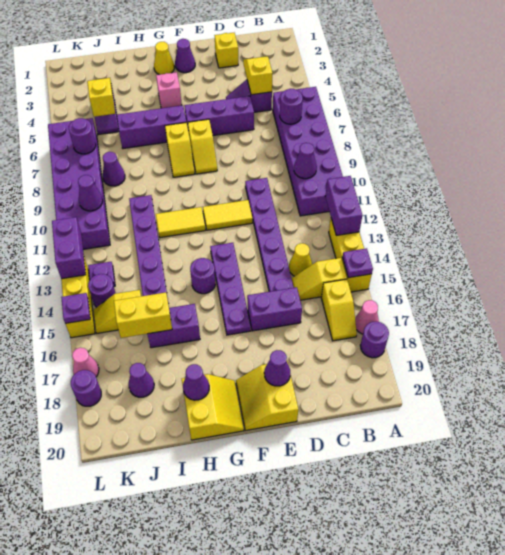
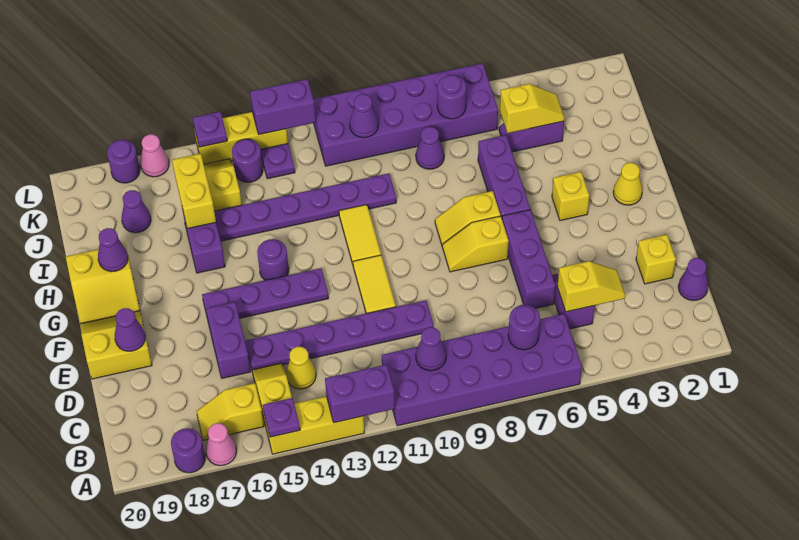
purple cone F2 level 1 -> purple cone C1 level 1
pink brick G4 level 1 -> yellow brick G4 level 1

